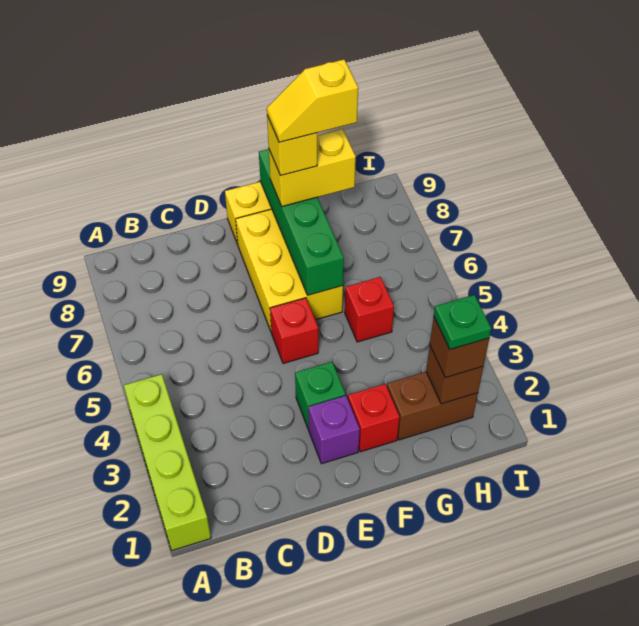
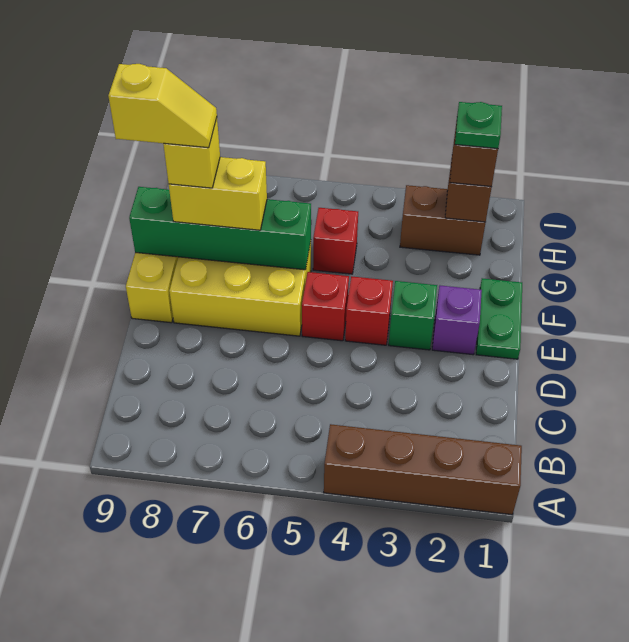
lime brick A1:A4 level 1 -> brown brick A1:A4 level 1
none -> green plate E1:F1 level 1
red brick F2 level 1 -> red brick E4 level 1
yellow brick F8:G8 level 3 -> yellow brick F7:F8 level 3
yellow slope F8:G8 level 5 top G -> yellow slope F8:F9 level 5 top 9
brown brick G2:H2 level 1 -> brown brick H2:H3 level 1

